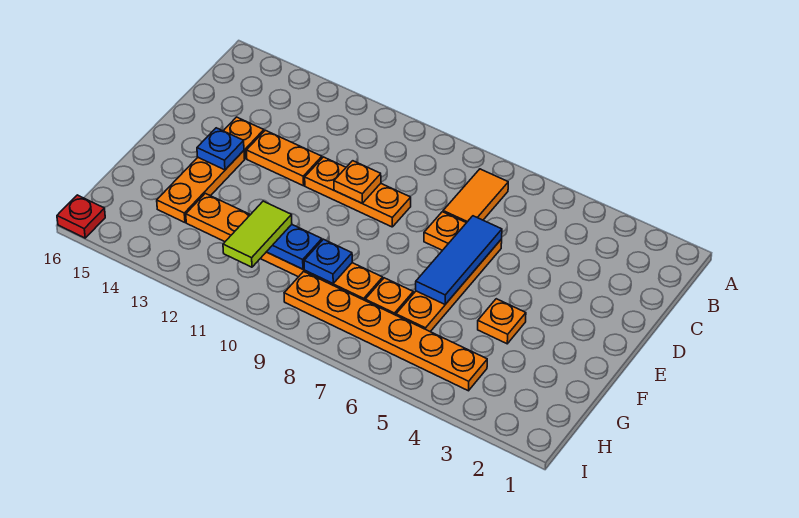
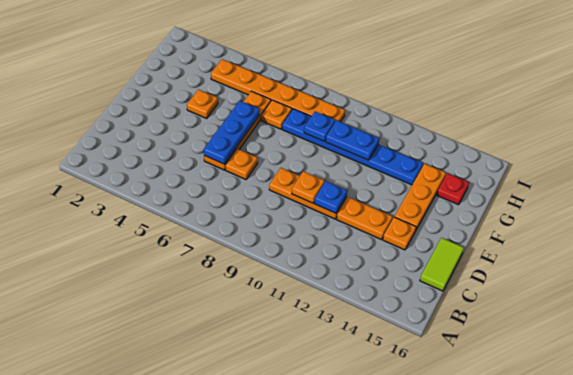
orange tile B7:C7 level 1 -> none
blue tile D6:F6 level 2 -> blue plate D6:F6 level 2
blue plate E14 level 2 -> blue plate D11 level 2
orange plate G8:G13 level 1 -> blue plate G8:G13 level 1
lime tile G11:H11 level 3 -> lime tile C16:D16 level 1
red plate I16 level 1 -> red plate G15 level 1

